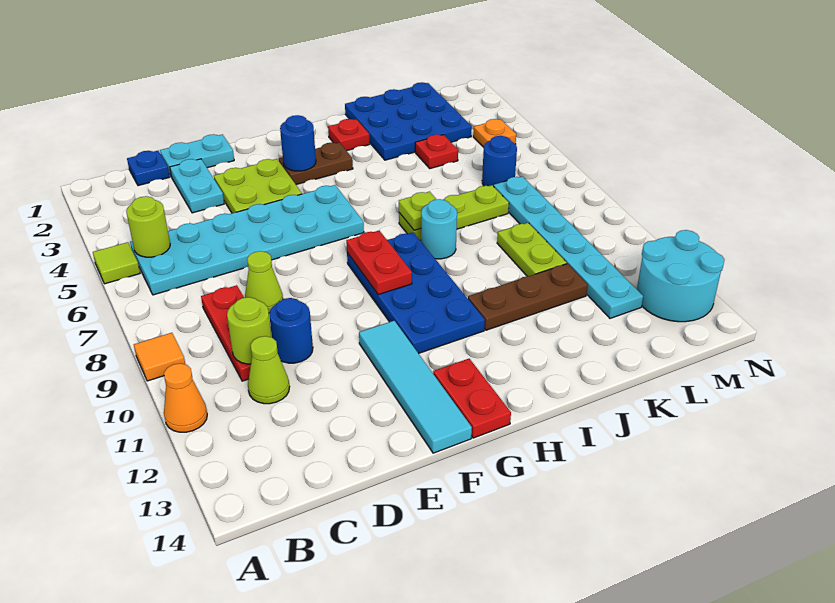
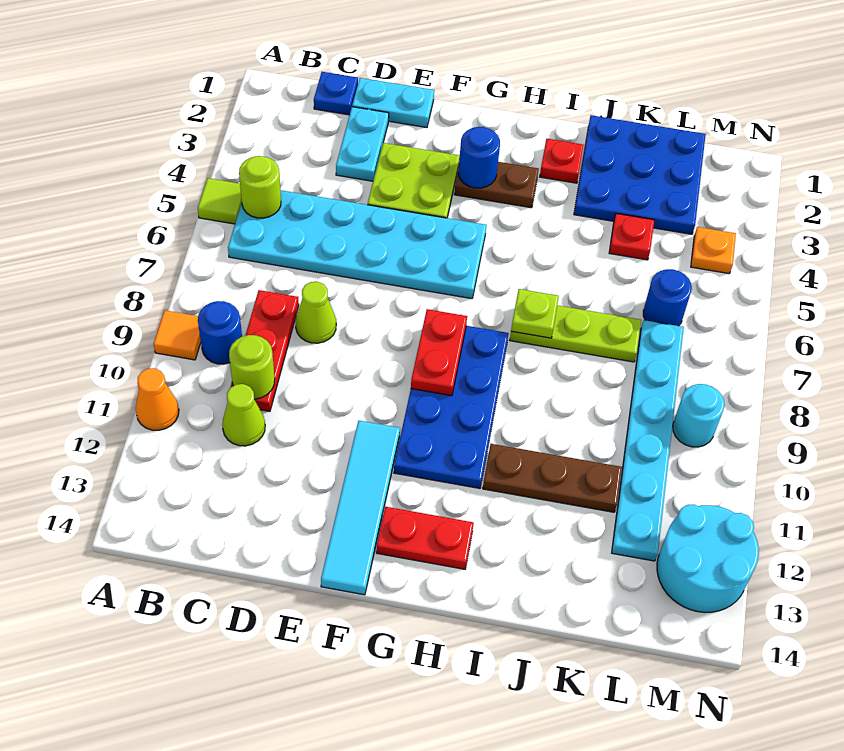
blue round brick D10 level 1 -> blue round brick B9 level 1
red plate G13:G14 level 1 -> red plate G13:H13 level 1
cyan round brick I8 level 1 -> cyan round brick M9 level 1
lime plate K9:K10 level 1 -> none

